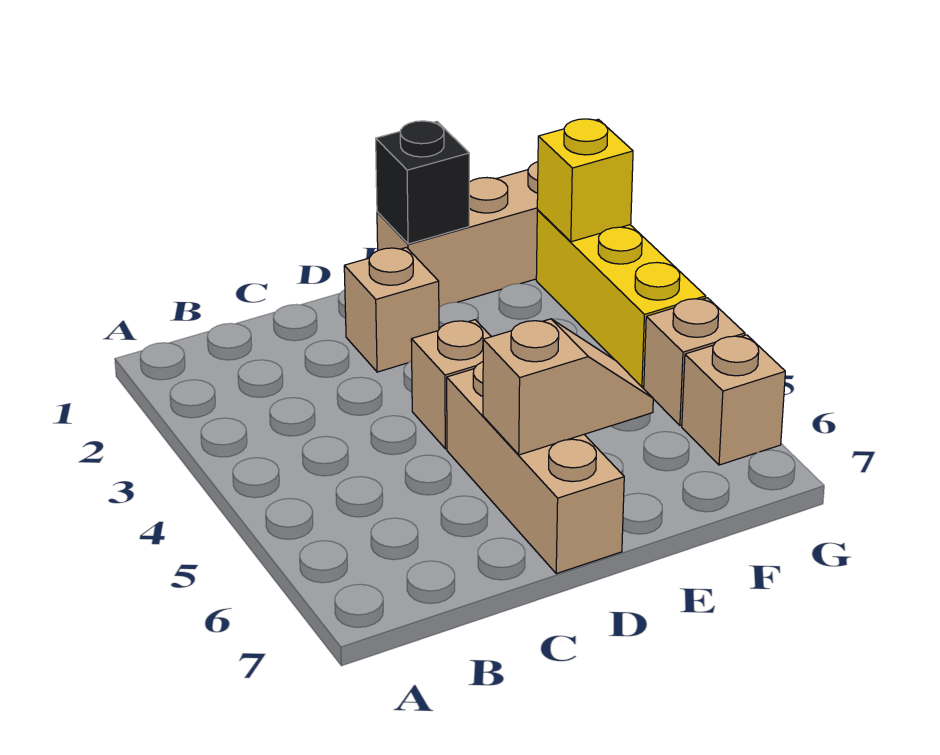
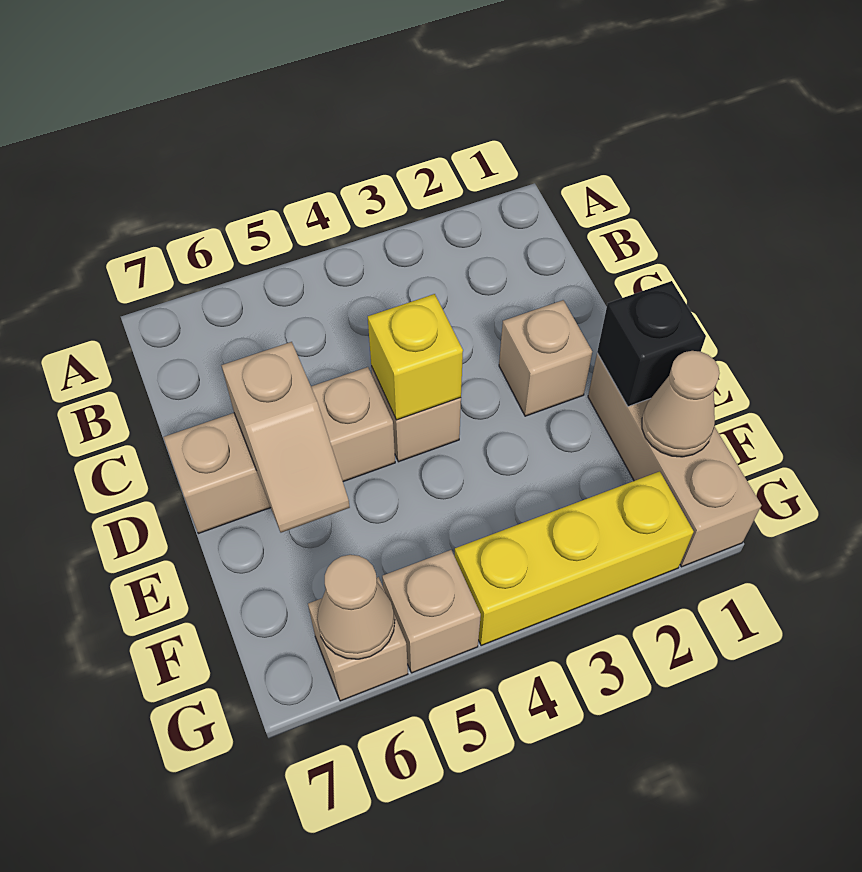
none -> tan cone F1 level 2
yellow brick G2 level 2 -> yellow brick D4 level 2
none -> tan cone G6 level 2

